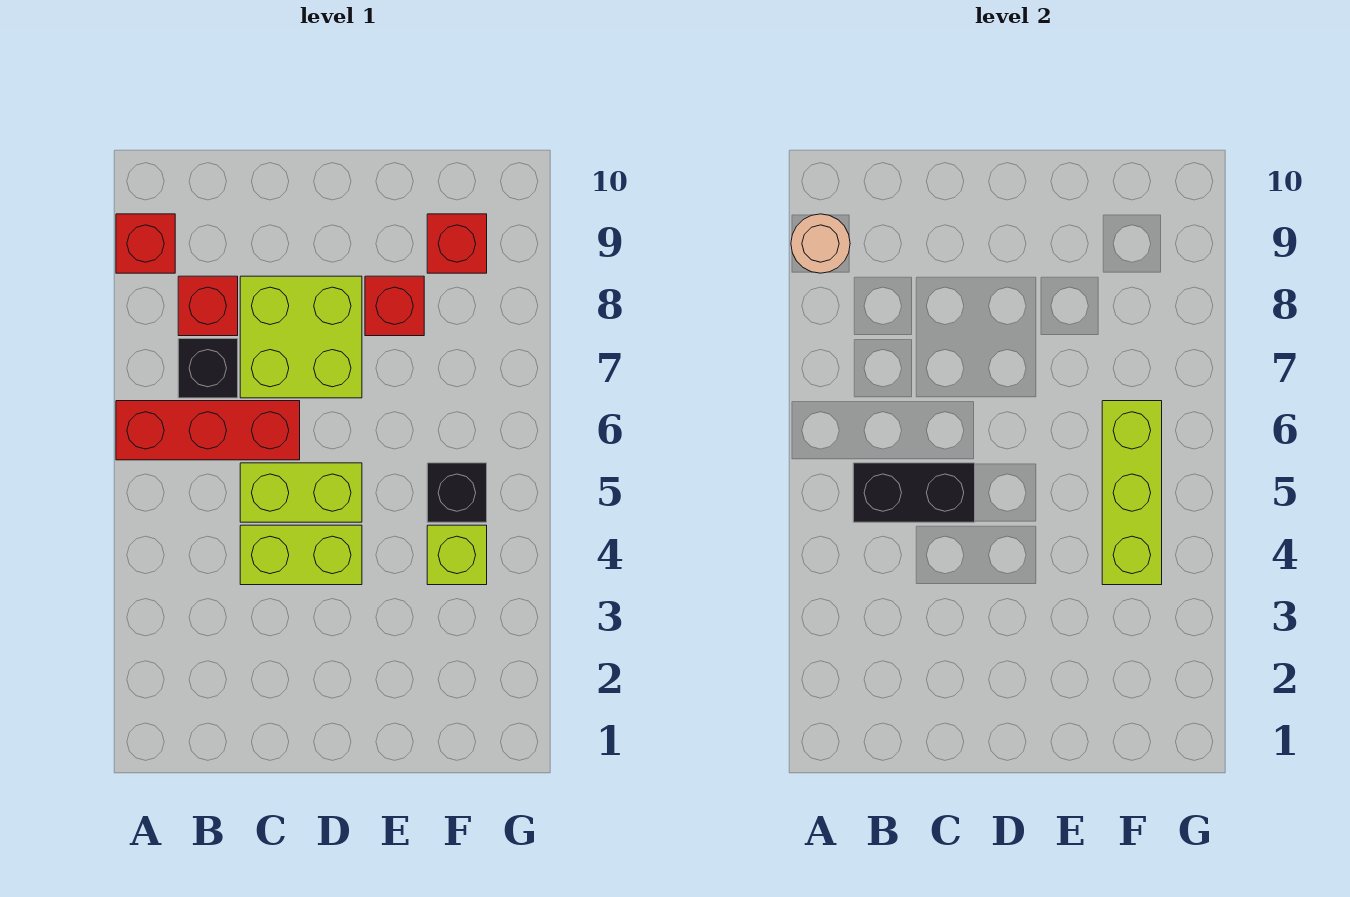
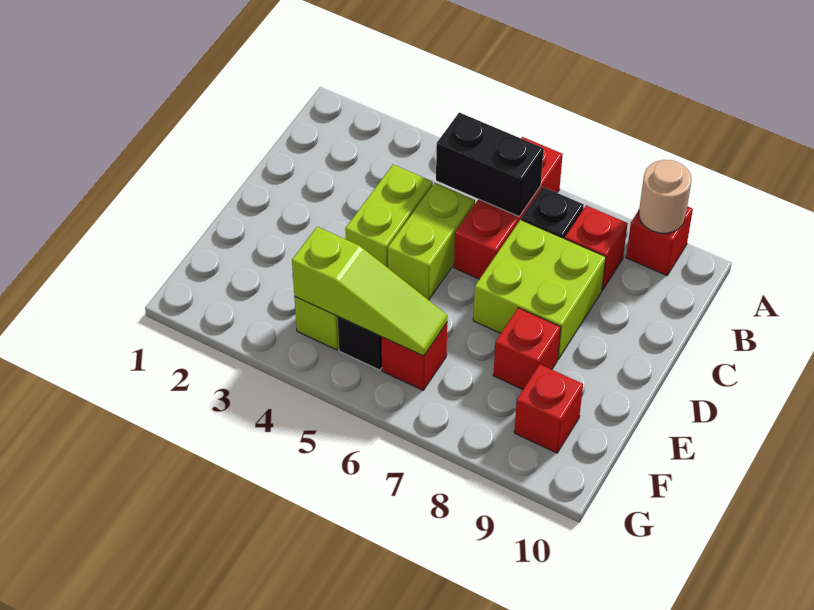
black brick B5:C5 level 2 -> black brick B5:B6 level 2
lime brick F4:F6 level 2 -> lime slope F4:F6 level 2 top 4
none -> red brick F6 level 1

